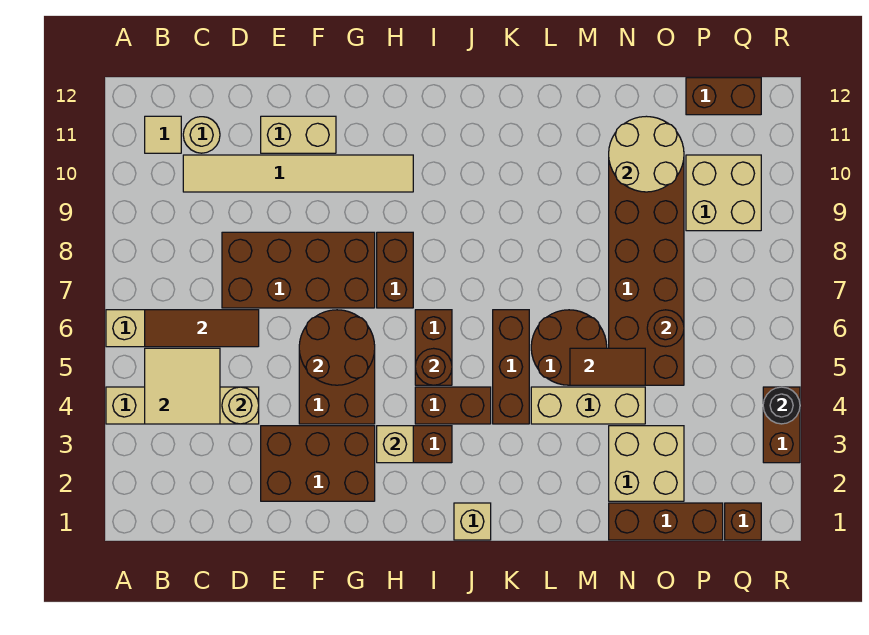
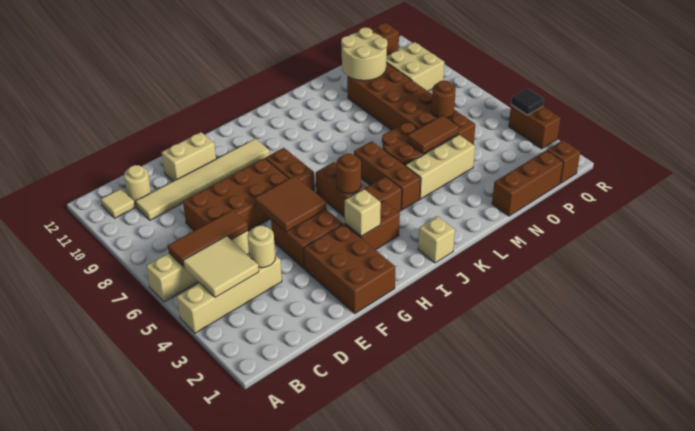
brown brick E2:G3 level 1 -> brown brick F1:G3 level 1
brown round brick F5:G6 level 2 -> brown tile F5:G6 level 2
tan brick N2:O3 level 1 -> none
black round brick R4 level 2 -> black tile R4 level 2

